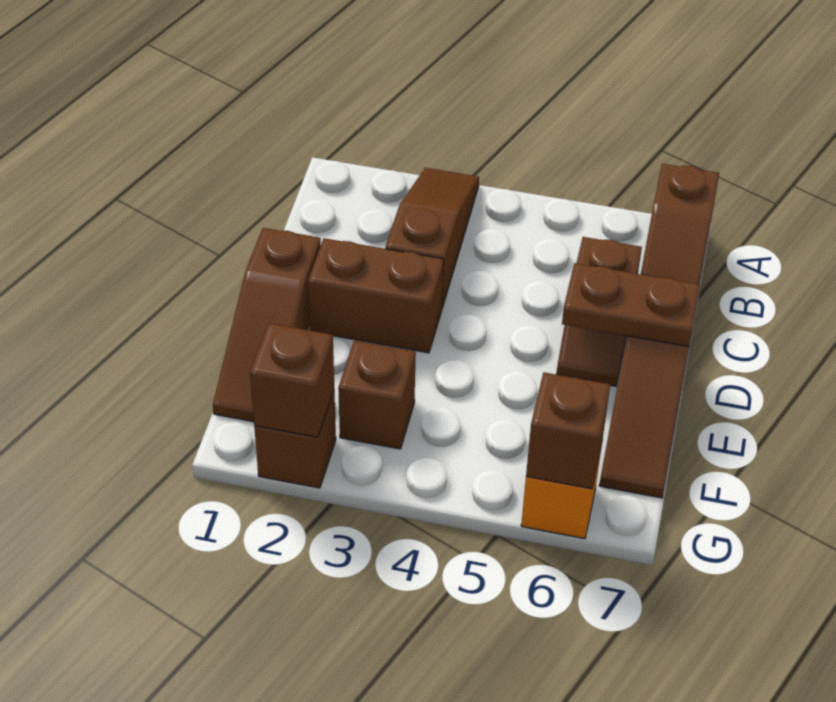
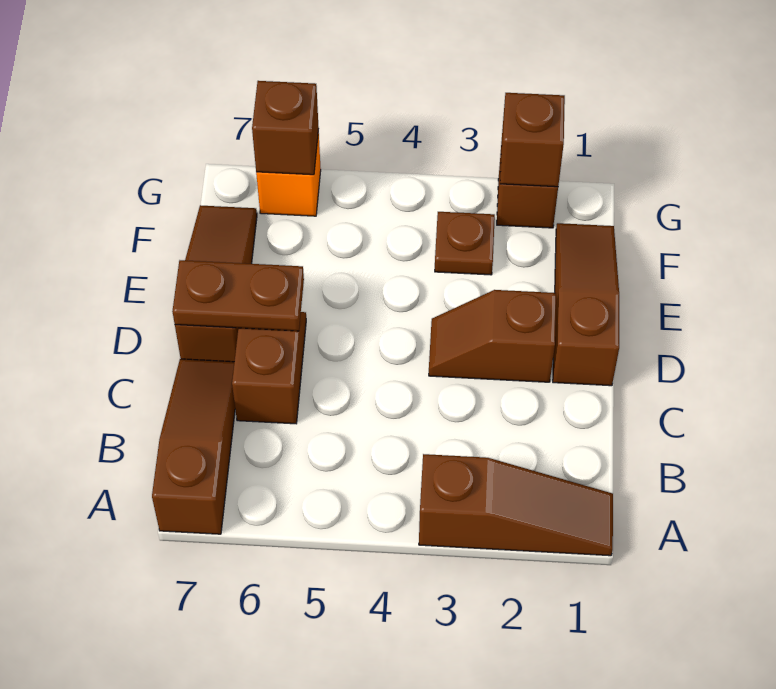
brown slope A3:C3 level 1 top C -> brown slope A1:A3 level 1 top 3
brown brick D2:D3 level 1 -> brown slope D2:D3 level 1 top 2
brown brick F3 level 1 -> brown plate F3 level 1

